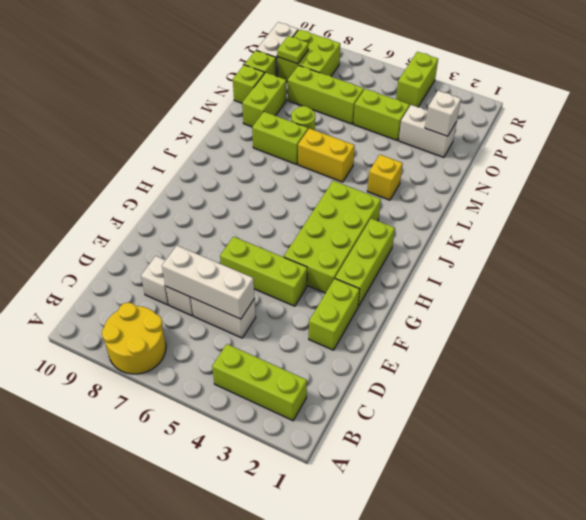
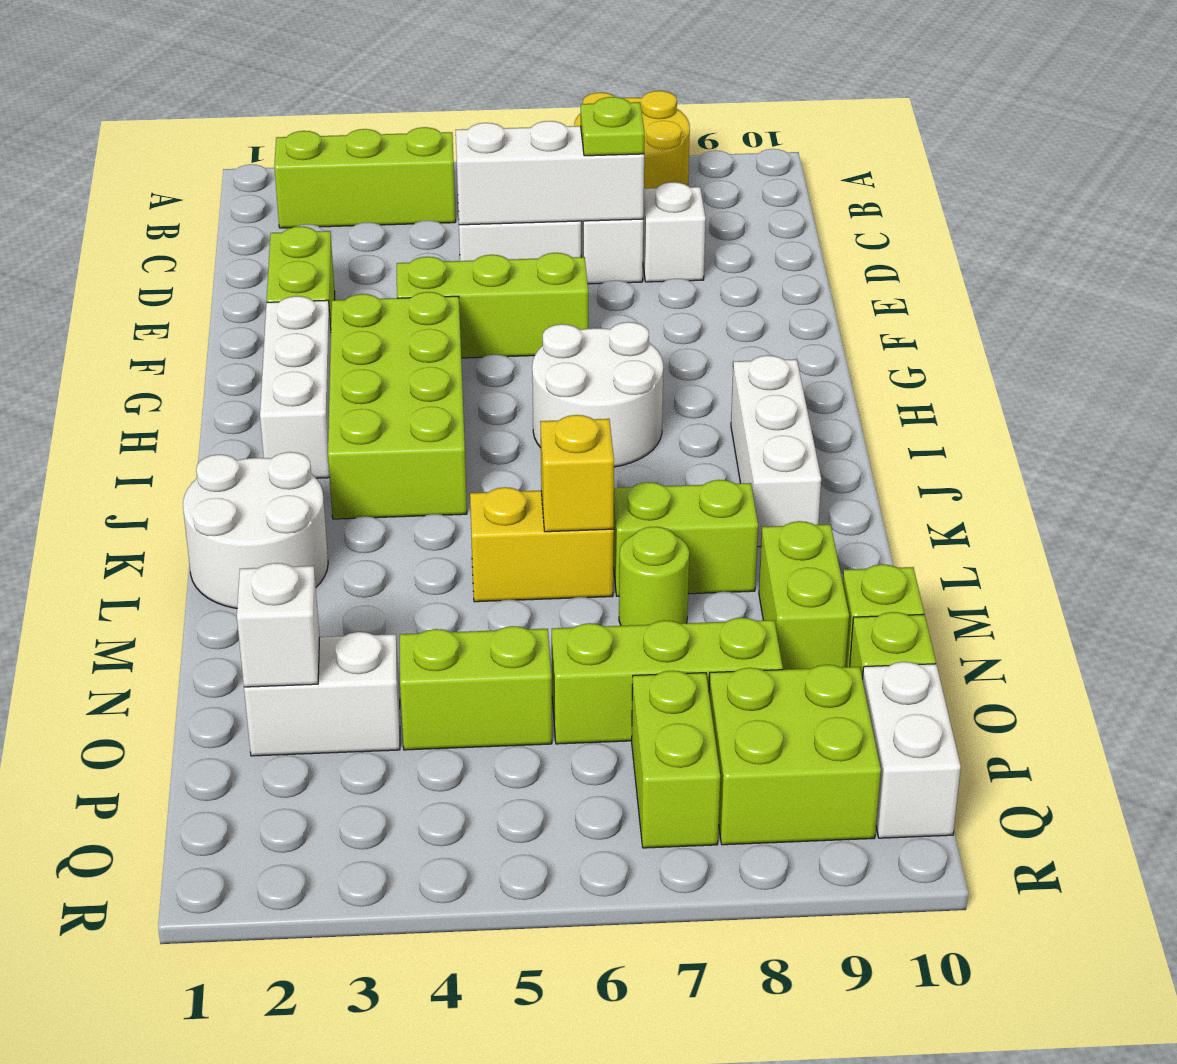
lime brick G2:I2 level 1 -> white brick G2:I2 level 1
none -> white round brick H6:I7 level 1
none -> white brick I9:K9 level 1
none -> white round brick K1:L2 level 1
yellow brick L3 level 1 -> yellow brick L6 level 2
lime plate P9 level 2 -> lime plate D7 level 3
lime brick Q4:R4 level 1 -> lime brick P7:Q7 level 1

